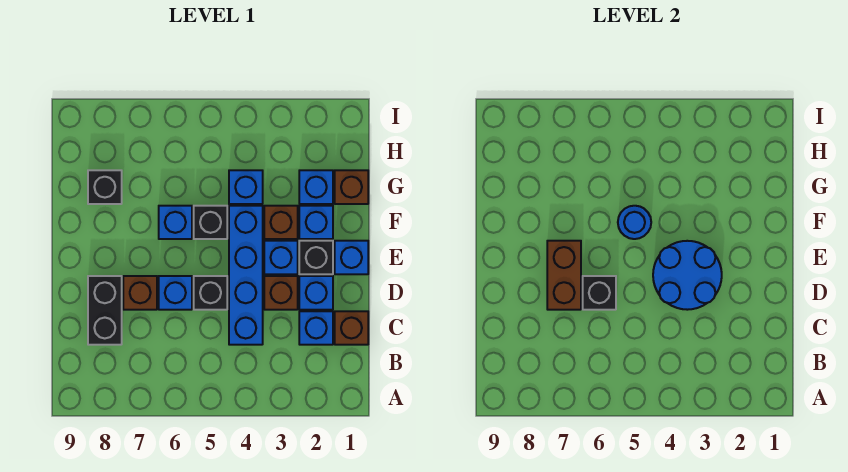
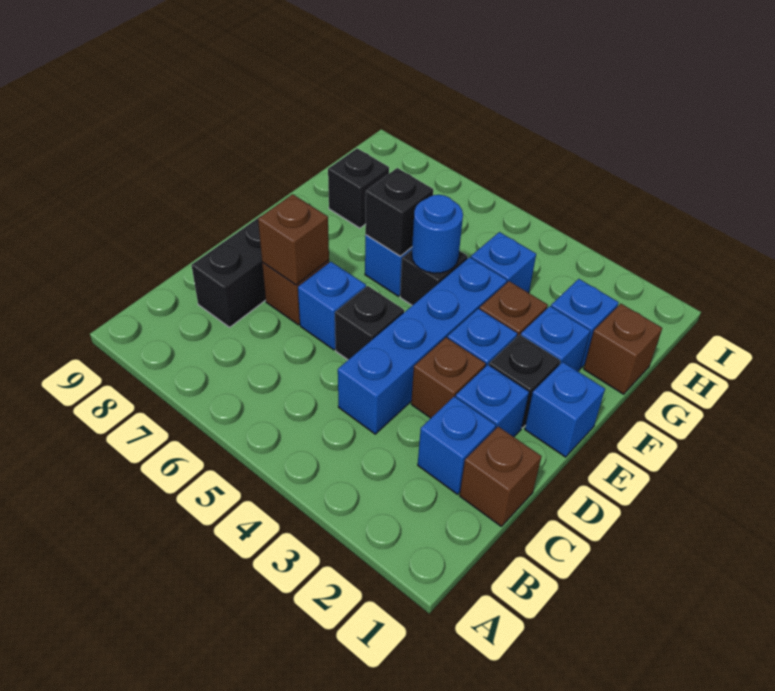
blue round brick D3:E4 level 2 -> none
black brick D6 level 2 -> black brick F6 level 2
brown brick D7:E7 level 2 -> brown brick D7 level 2

